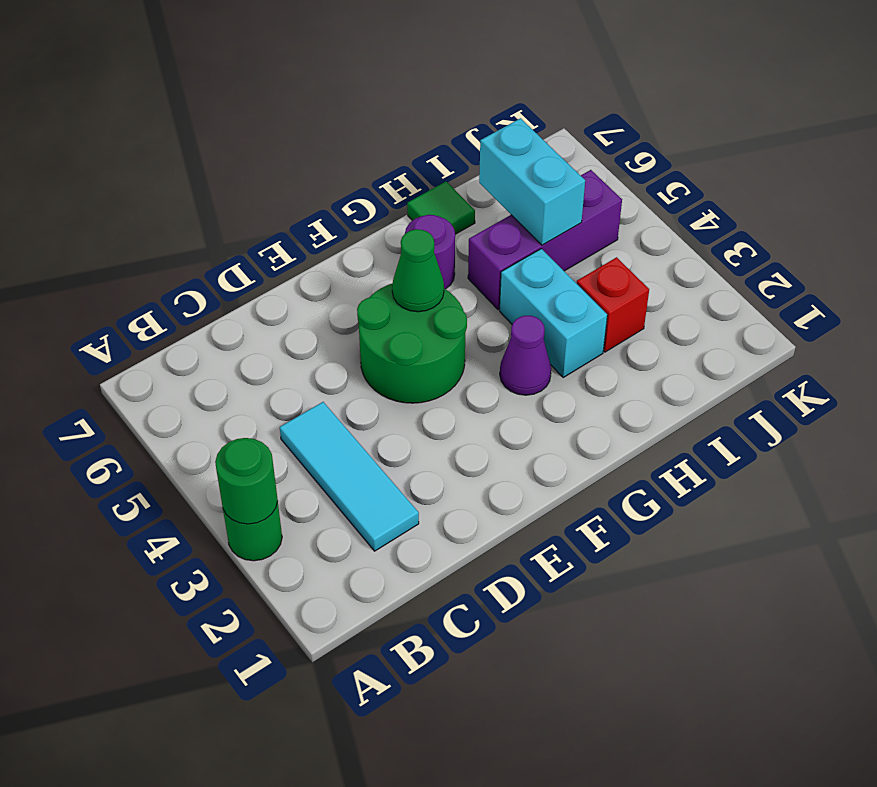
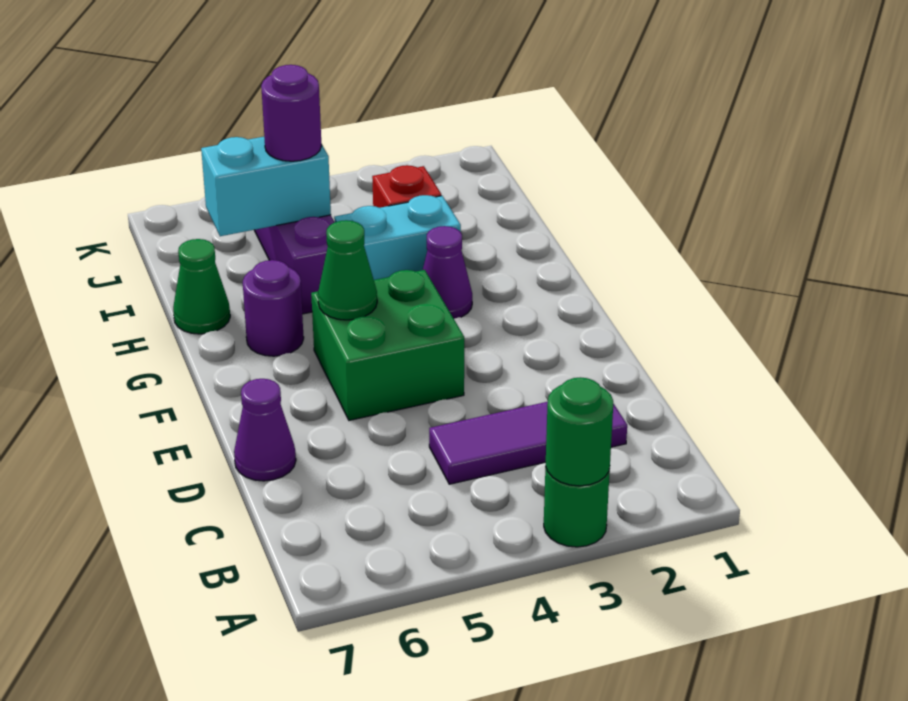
cyan tile C2:C4 level 1 -> purple tile C2:C4 level 1
none -> purple cone D7 level 1
green round brick E4:F5 level 1 -> green brick E4:F5 level 1
green tile H7 level 1 -> green cone H7 level 1
none -> purple round brick I5 level 3

